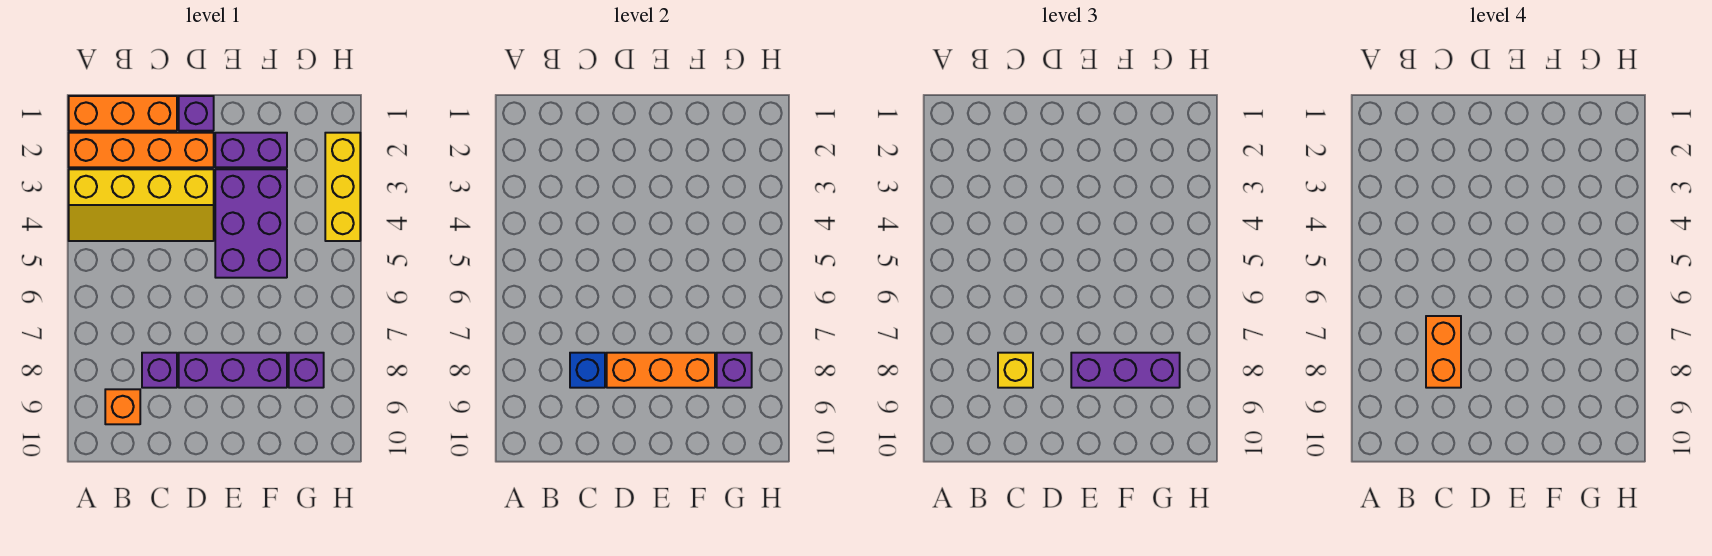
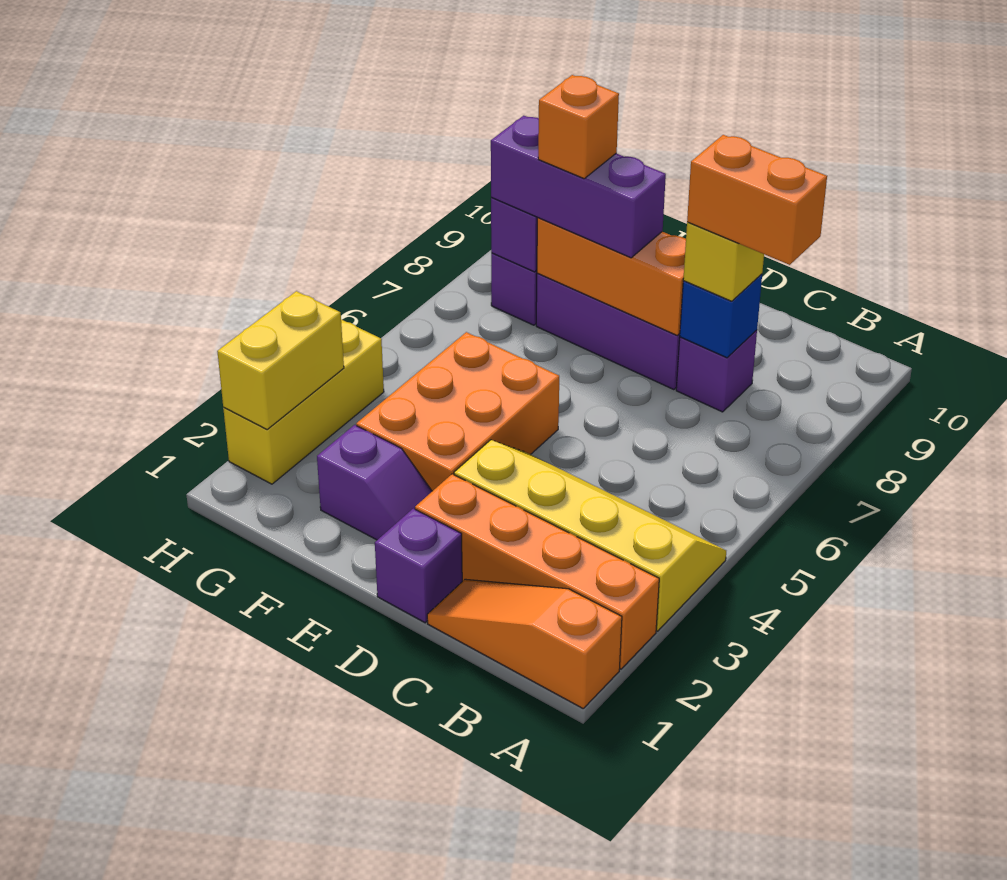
orange brick A1:C1 level 1 -> orange slope A1:C1 level 1 top A
orange brick B9 level 1 -> orange brick F8 level 4
orange brick C7:C8 level 4 -> orange brick B8:C8 level 4
purple brick E2:F2 level 1 -> purple slope E2:F2 level 1 top F
purple brick E3:F5 level 1 -> orange brick E3:F5 level 1
none -> yellow brick H2:H3 level 2

